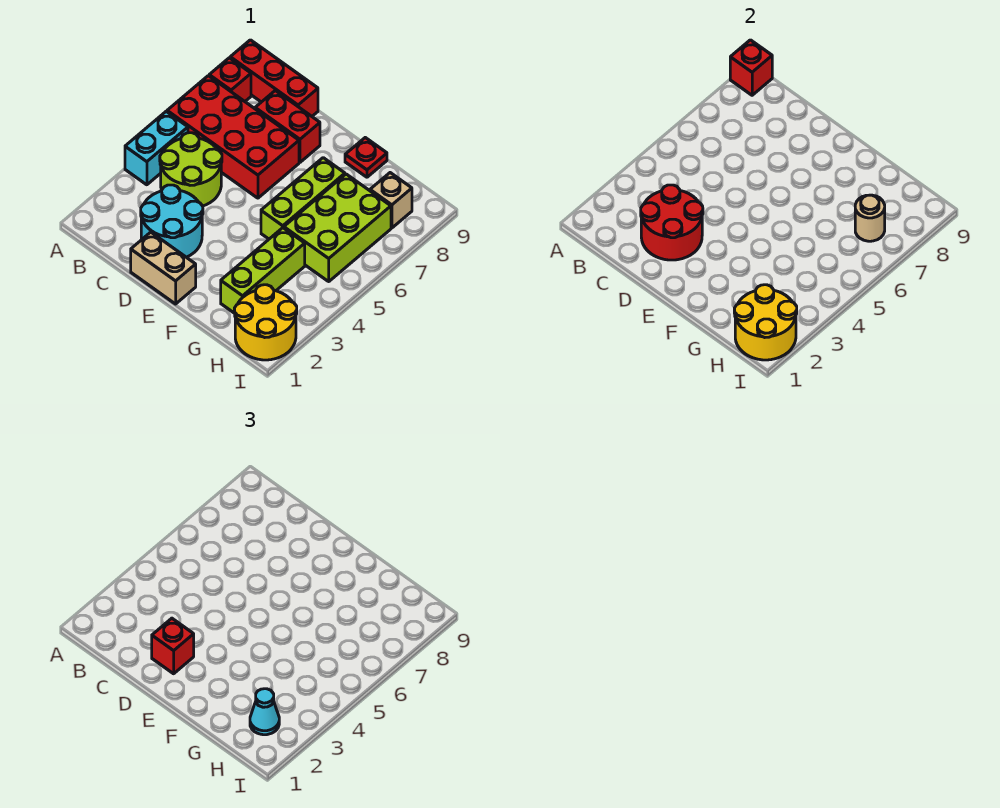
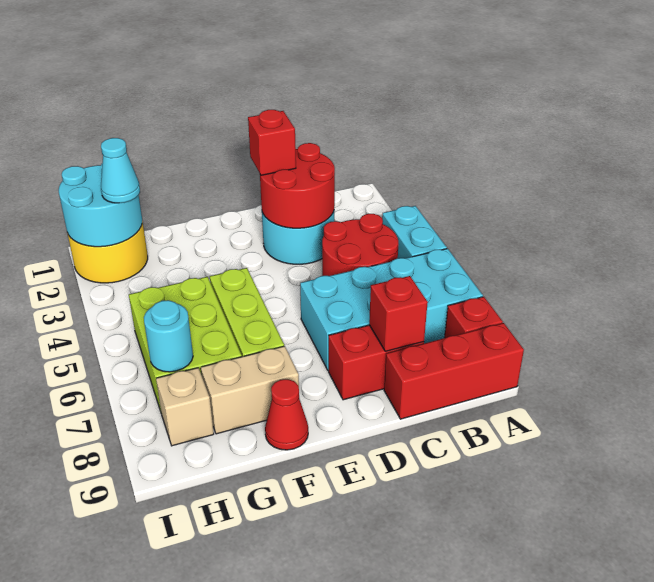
red brick A6:D7 level 1 -> cyan brick A6:D7 level 1
red brick A9 level 2 -> red brick C8 level 2
lime round brick B4:C5 level 1 -> red round brick B4:C5 level 1
tan brick D1:E1 level 1 -> tan brick F8:G8 level 1
red plate F9 level 1 -> red cone F9 level 1
lime brick G2:G4 level 1 -> none
yellow round brick H1:I2 level 2 -> cyan round brick H1:I2 level 2
tan round brick H7 level 2 -> cyan round brick H7 level 2

